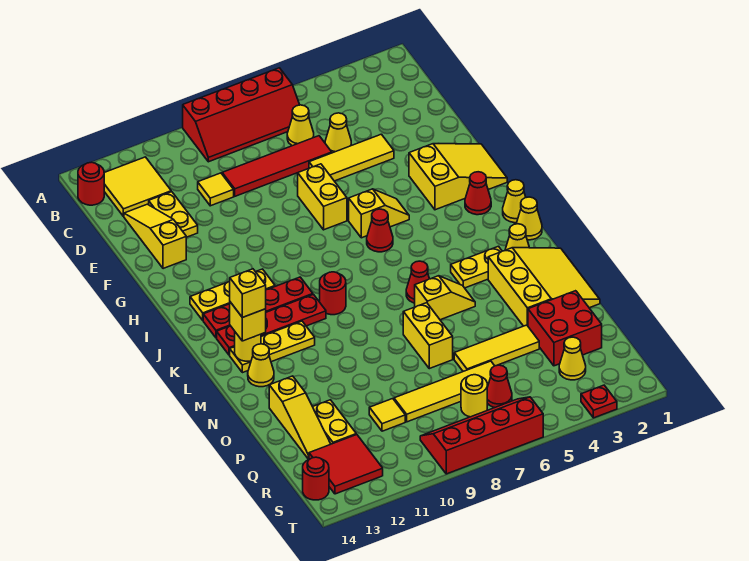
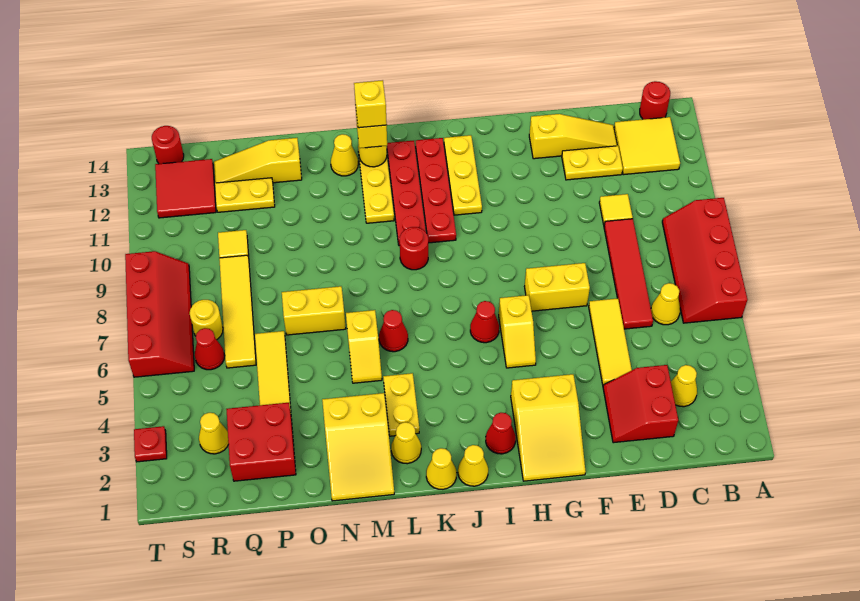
none -> red slope D2:E3 level 1 top D
yellow cone D5 level 1 -> yellow cone C3 level 1
yellow slope M1:O3 level 1 top 3 -> yellow slope M1:N3 level 1 top 3

